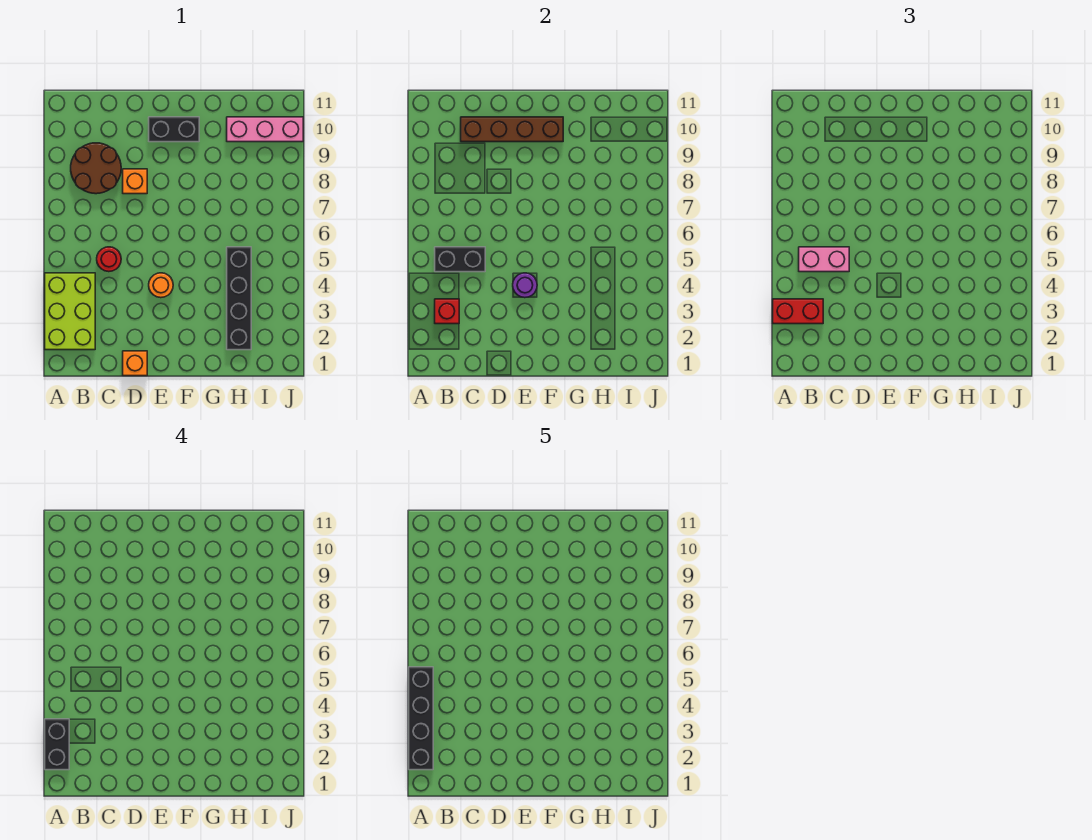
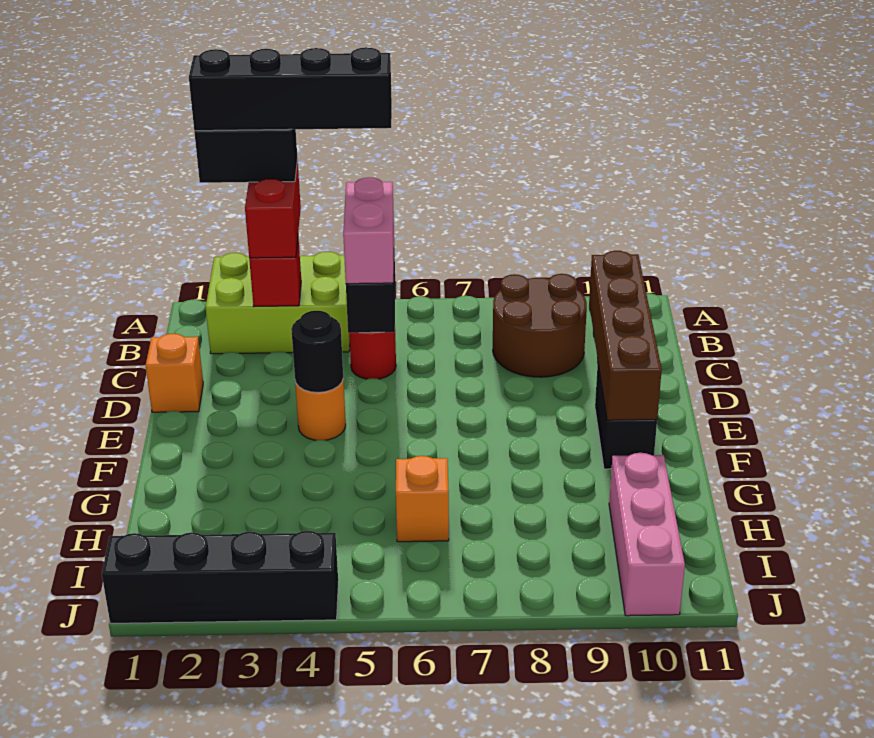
orange brick D8 level 1 -> orange brick H6 level 1
purple round brick E4 level 2 -> black round brick E4 level 2
black brick H2:H5 level 1 -> black brick J1:J4 level 1

